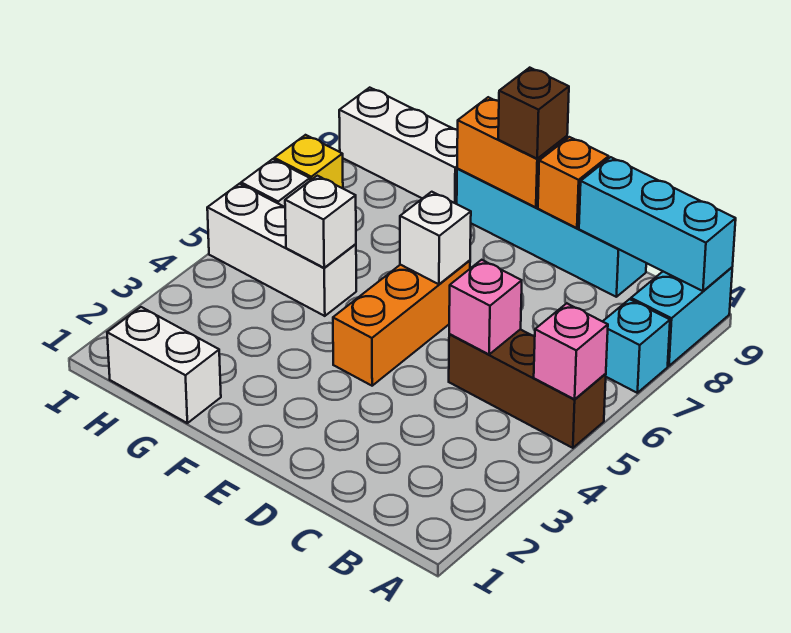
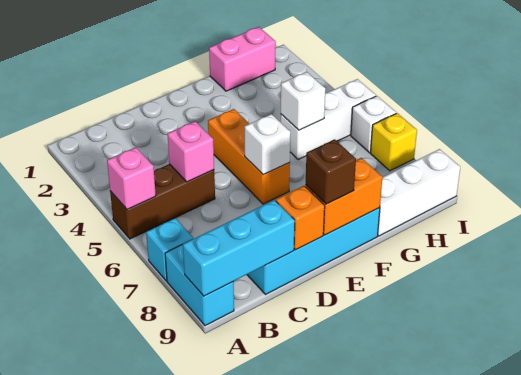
white brick G1:H1 level 1 -> pink brick G1:H1 level 1

